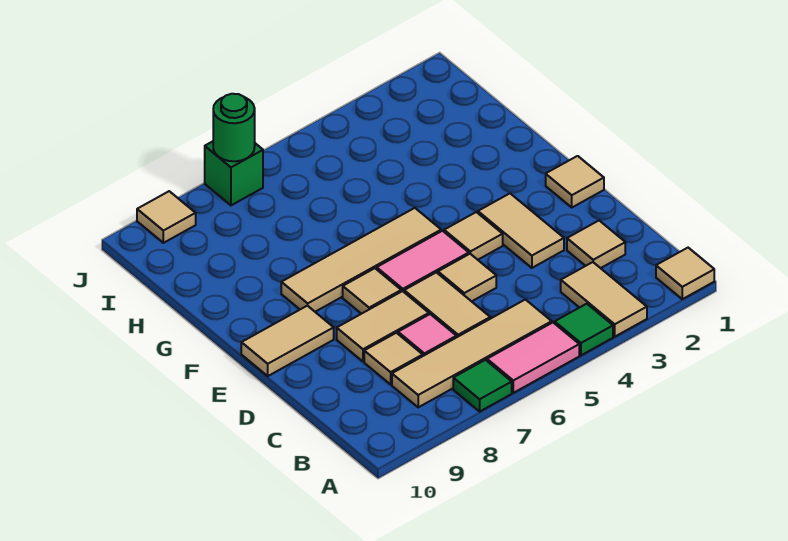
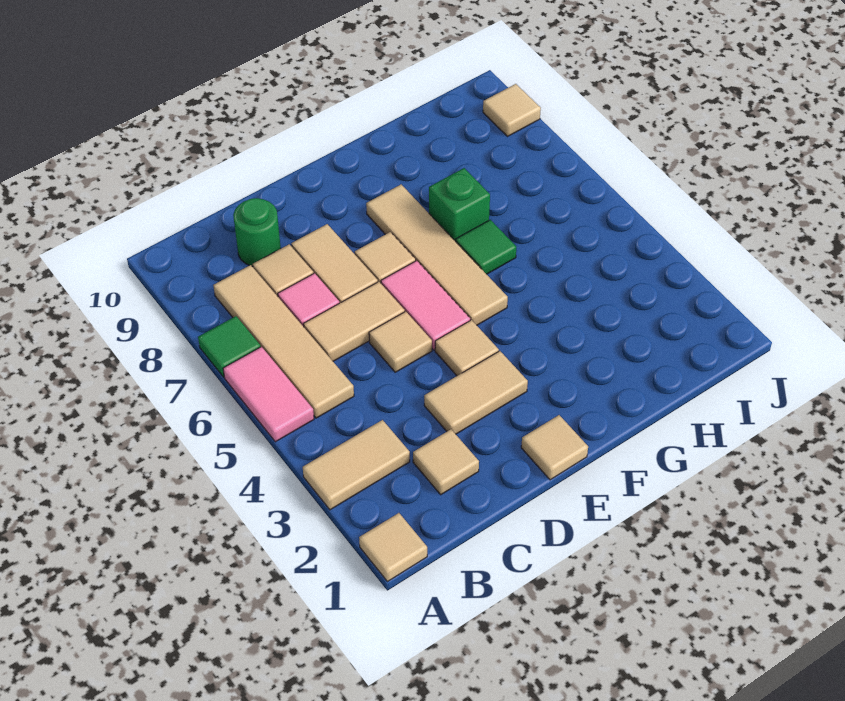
green tile A4 level 1 -> green tile G6 level 1
tan tile E9:E10 level 1 -> none
green brick J7 level 1 -> green brick G7 level 1
green round brick J7 level 2 -> green round brick C9 level 1

